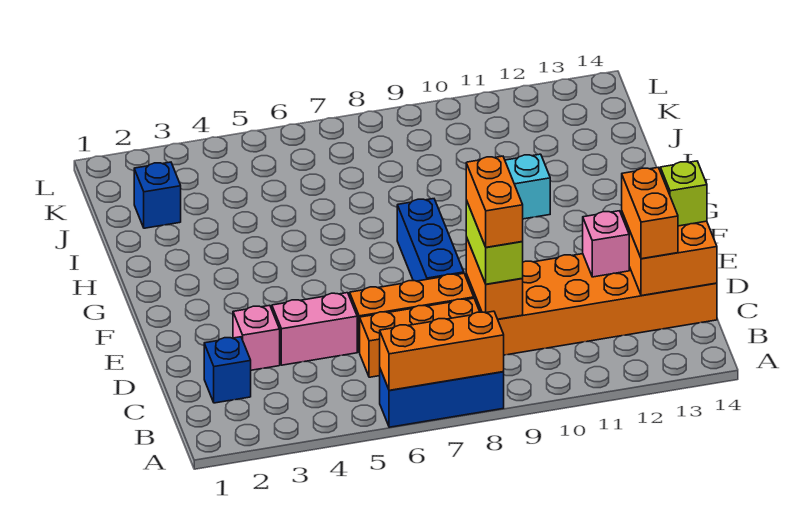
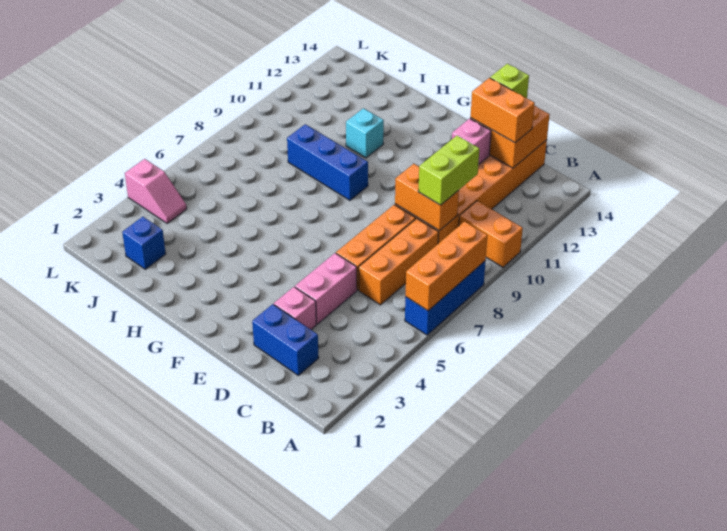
blue brick C2 level 1 -> blue brick C2:D2 level 1
lime brick C9:D9 level 3 -> lime brick C9:C10 level 3
orange brick C9:D9 level 4 -> orange brick A10:B10 level 1
blue brick E8:G8 level 1 -> blue brick G9:I9 level 1
none -> pink slope K4:L4 level 1 top L

